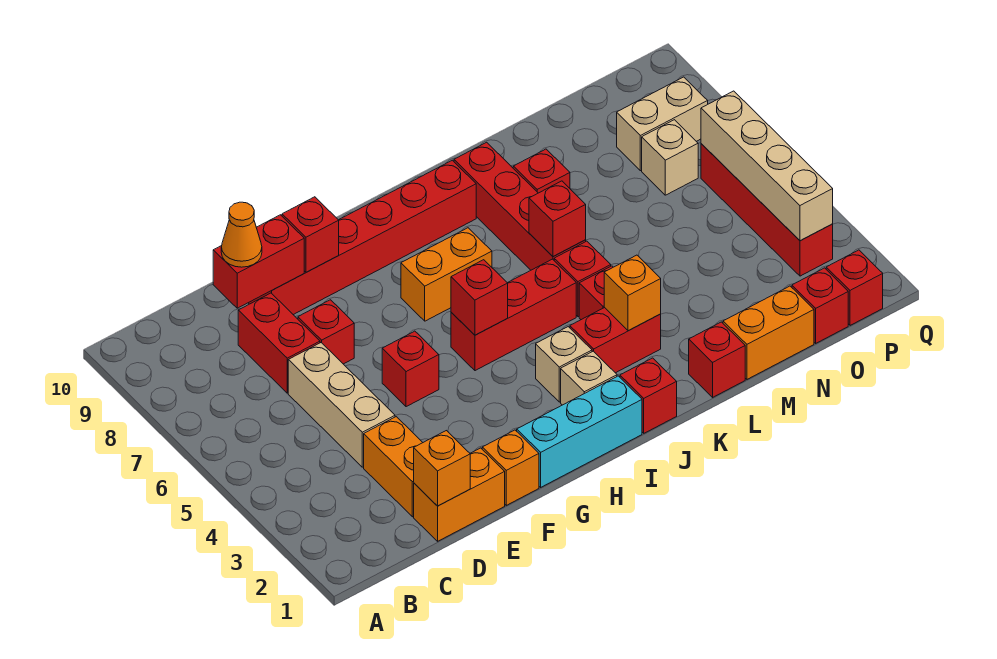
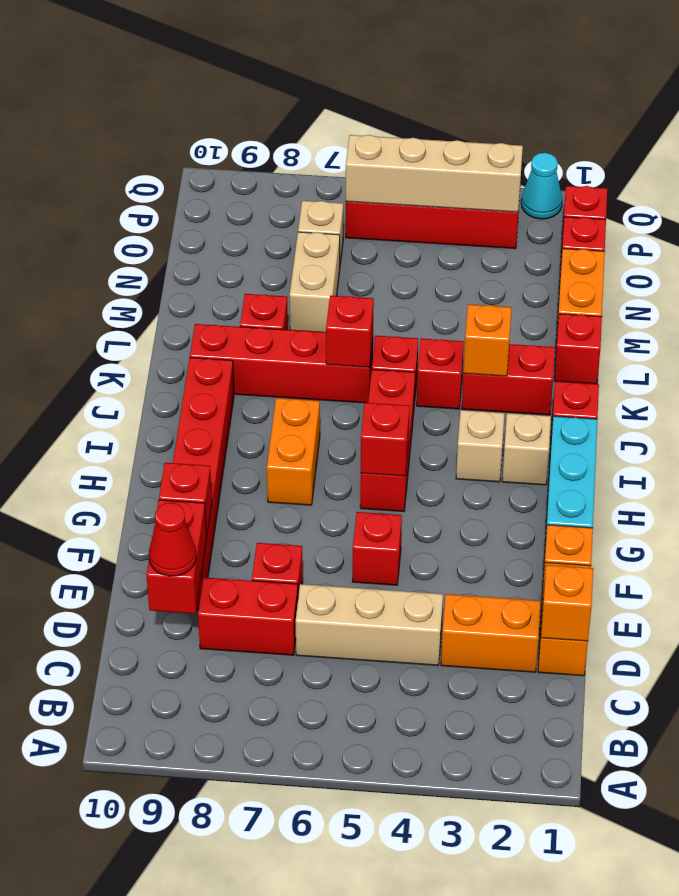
orange cone D9 level 3 -> red cone D9 level 3
red brick J3:K3 level 1 -> red brick K2:K3 level 1
tan brick O8:P8 level 1 -> tan brick M7:N7 level 1
none -> cyan cone Q2 level 1

